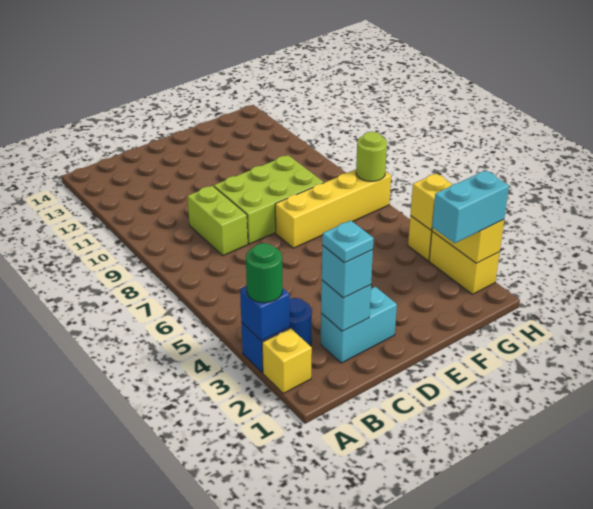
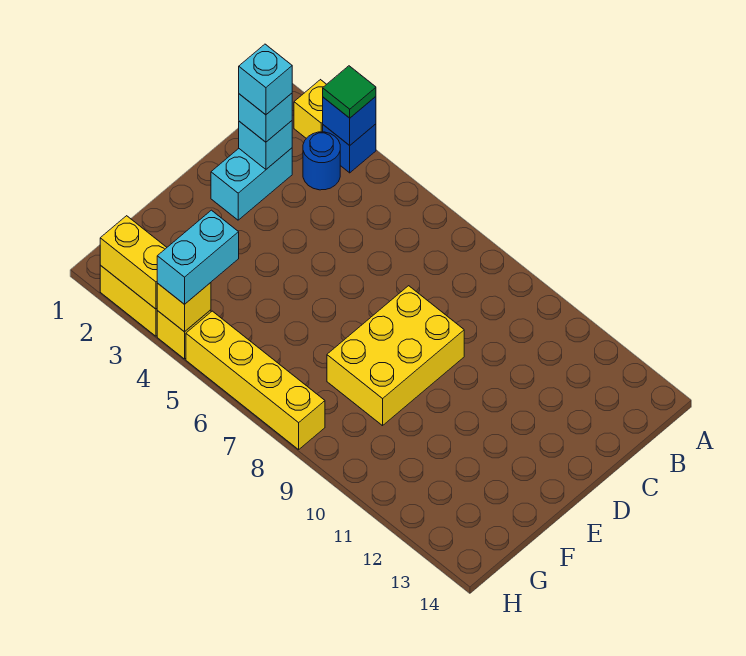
green round brick A3 level 3 -> green tile A3 level 3
cyan plate C2 level 4 -> cyan brick C2 level 4
lime brick C8:C9 level 1 -> none
lime brick D8:F9 level 1 -> yellow brick D8:F9 level 1
yellow brick E7:H7 level 1 -> yellow brick H5:H8 level 1
cyan brick G2:H2 level 3 -> cyan brick G4:H4 level 3
lime round brick H7 level 2 -> none

